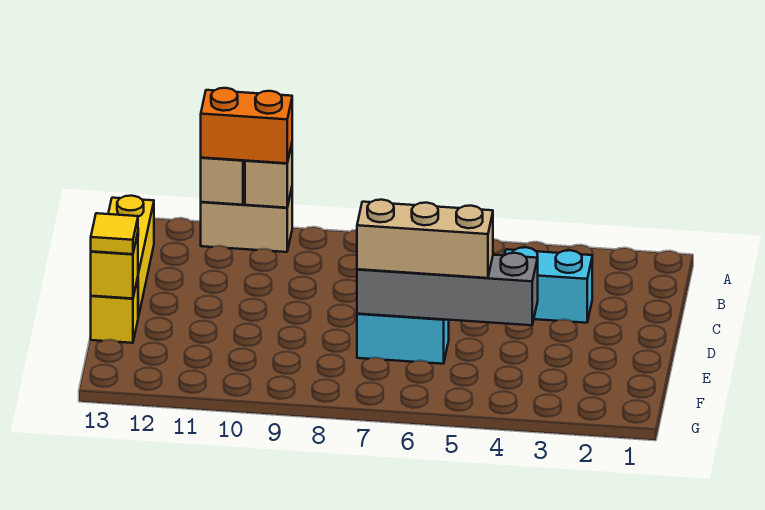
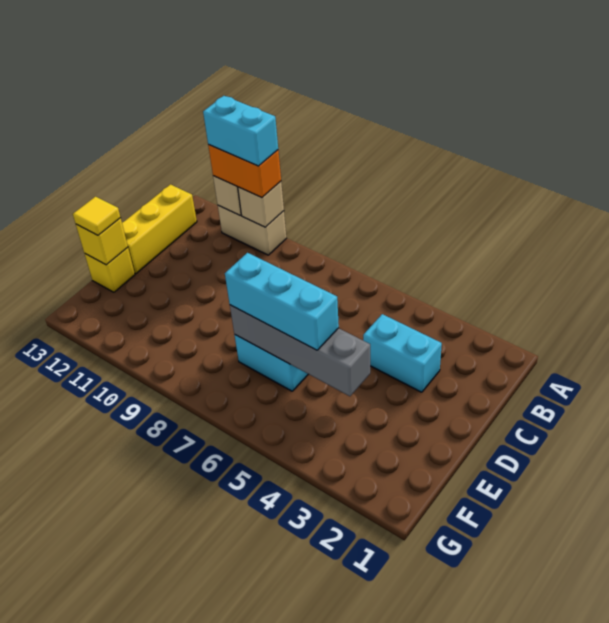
none -> cyan brick A10:A11 level 4
tan brick E5:E7 level 3 -> cyan brick E5:E7 level 3

